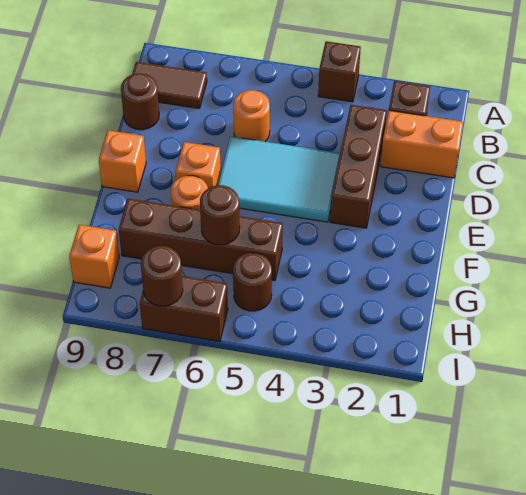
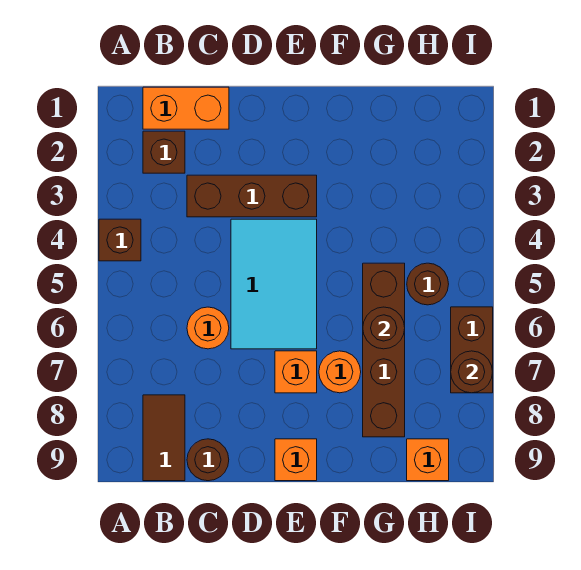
orange brick C1:C2 level 1 -> orange brick B1:C1 level 1

